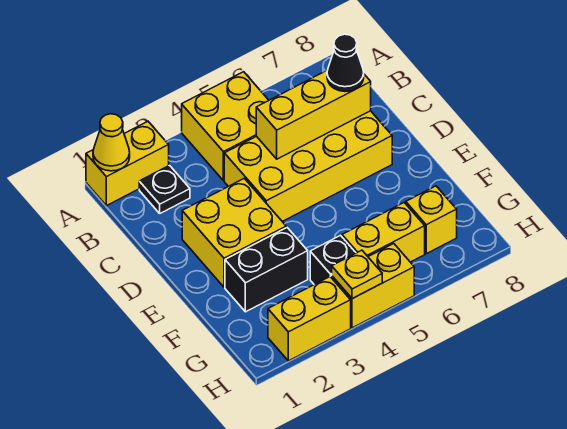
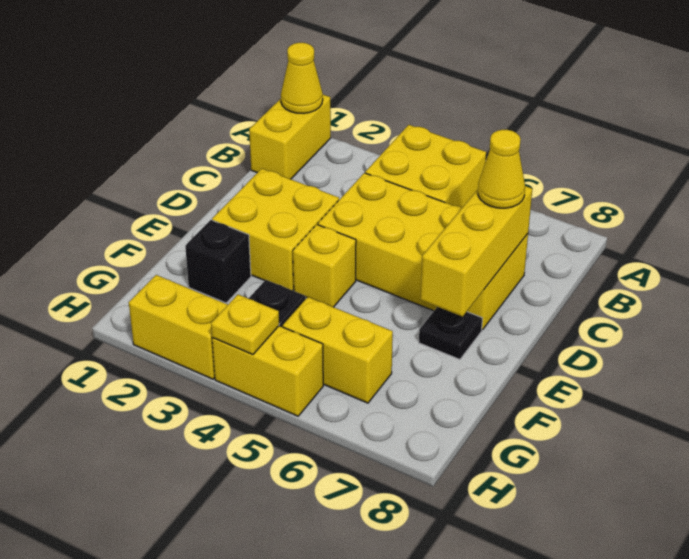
yellow brick A1:A2 level 1 -> yellow brick A1:B1 level 1
black plate B2 level 1 -> black plate E7 level 1
yellow brick C5:C7 level 2 -> yellow brick C7:E7 level 2
black cone C7 level 3 -> yellow cone C7 level 3
black brick F2:F3 level 1 -> black brick F2 level 1
yellow brick G7 level 1 -> yellow brick E4 level 1

